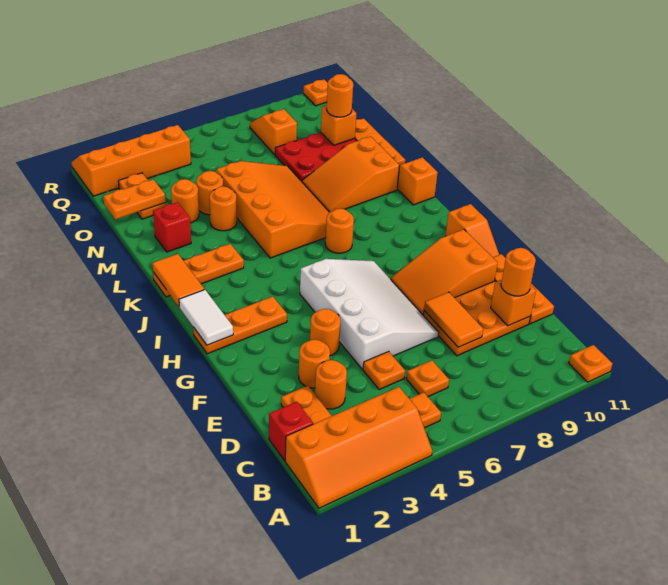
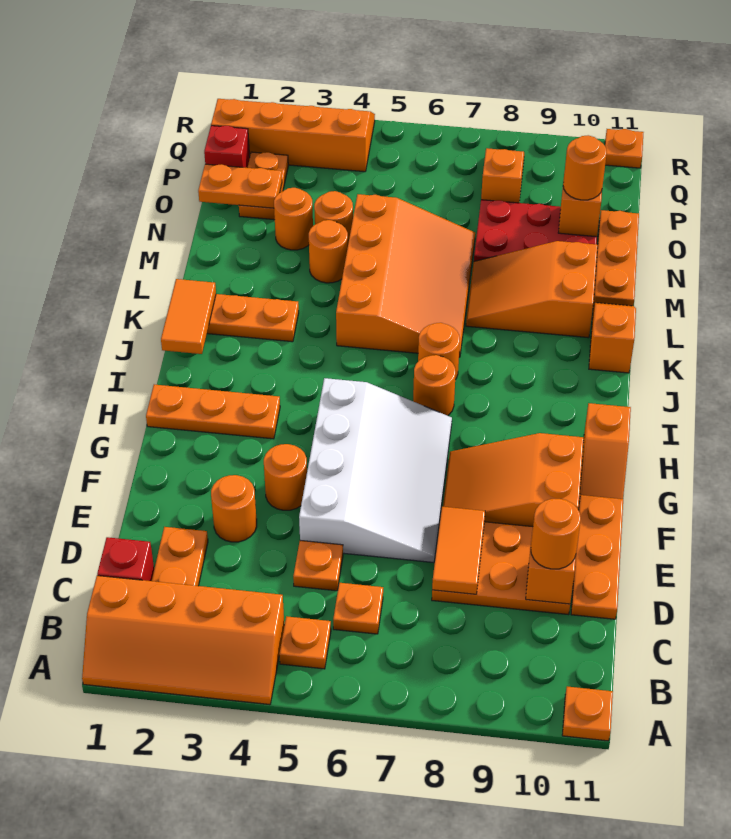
orange round brick D3 level 1 -> orange round brick I7 level 1
white tile H1:I1 level 2 -> none
red brick M2 level 1 -> red brick P1 level 1

